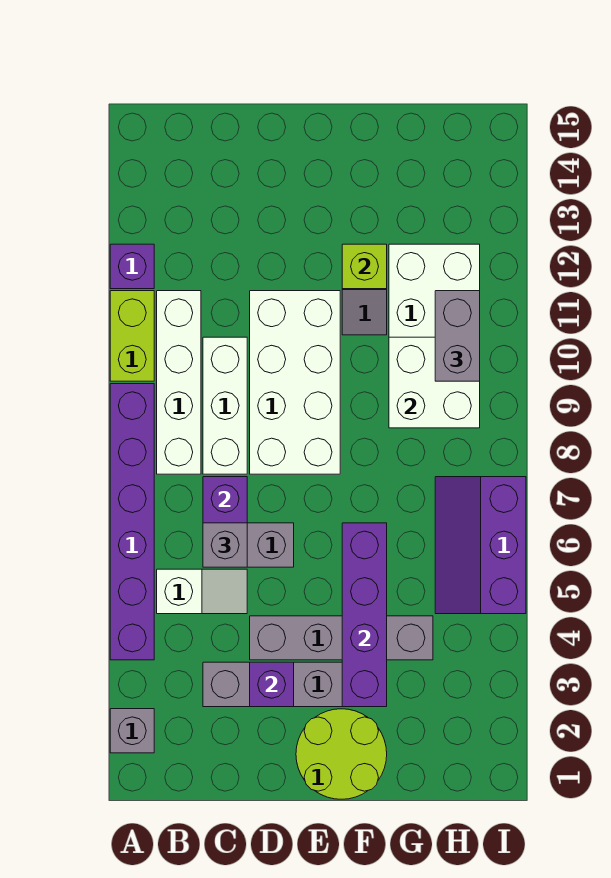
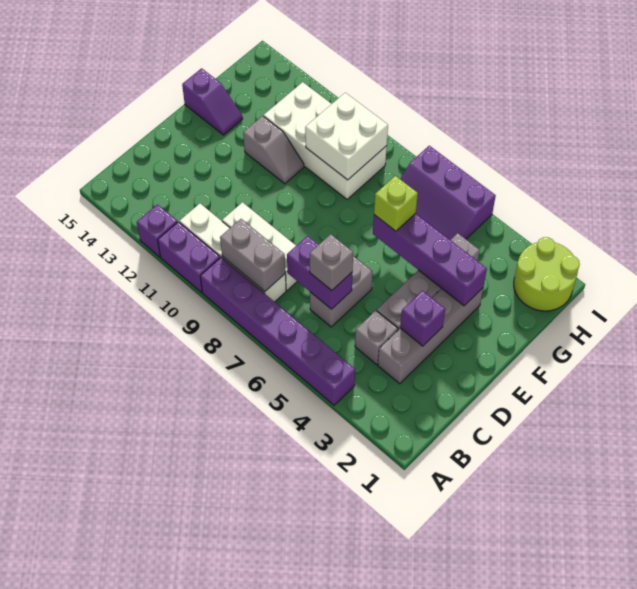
grey brick A2 level 1 -> grey brick C4 level 1
lime brick A10:A11 level 1 -> purple brick A10:A11 level 1
white slope B5:C5 level 1 top B -> none
white brick D8:E11 level 1 -> none
lime round brick E1:F2 level 1 -> lime round brick H1:I2 level 1
lime brick F12 level 2 -> lime brick F6 level 3
none -> purple slope F14:F15 level 1 top 15
grey brick H10:H11 level 3 -> grey brick B8:B9 level 2

